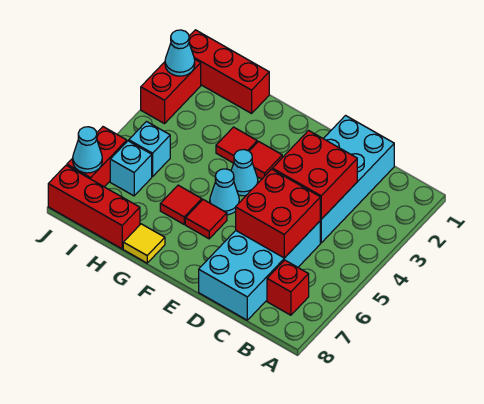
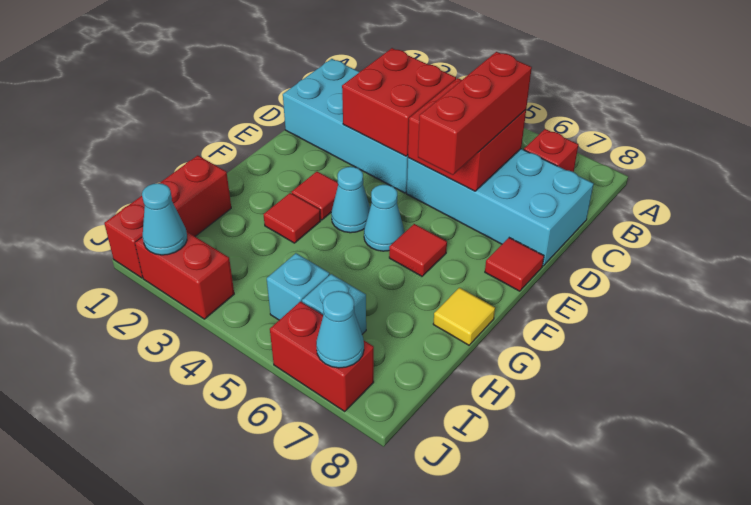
red tile G6 level 1 -> red tile E8 level 1
red brick H8:J8 level 1 -> red brick C6:E6 level 3

